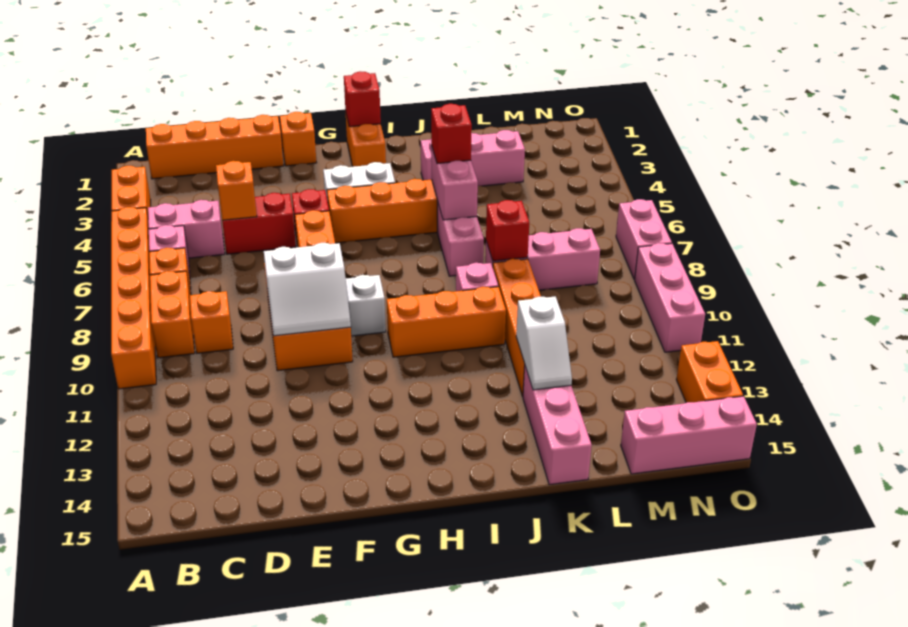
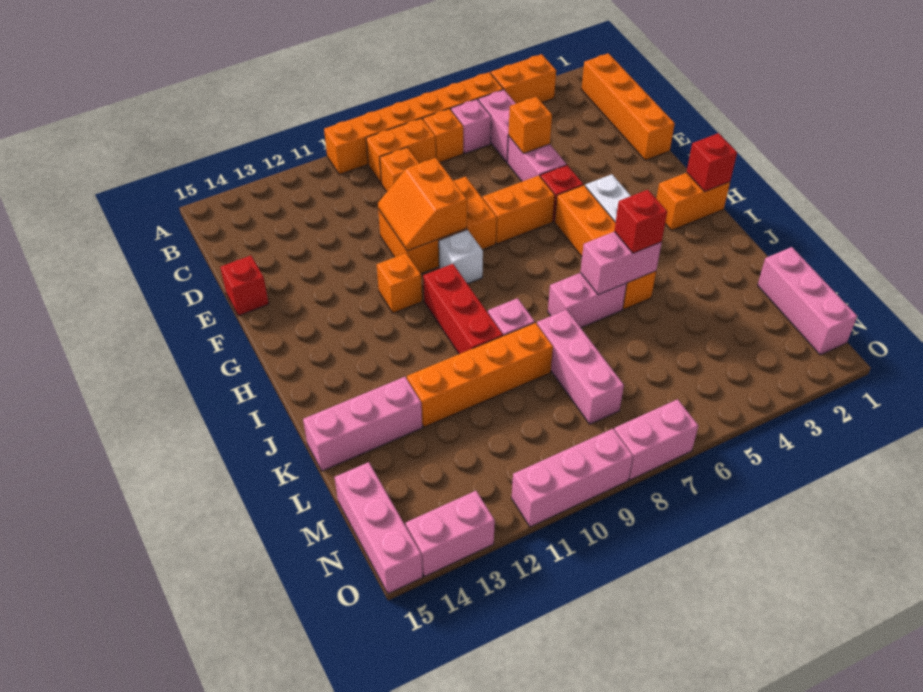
red brick D5:E5 level 1 -> pink brick D5:E5 level 1
white slope E9:F10 level 2 top 9 -> orange slope E9:F10 level 2 top 9
orange brick F1 level 1 -> orange brick G11 level 1
orange brick H10:J10 level 1 -> red brick H10:J10 level 1
pink brick J3:L3 level 1 -> pink brick L1:N1 level 1
red brick K8 level 2 -> red brick E15 level 1
white slope K12:K13 level 2 top 12 -> none
orange brick O13:O14 level 1 -> pink brick O13:O14 level 1

